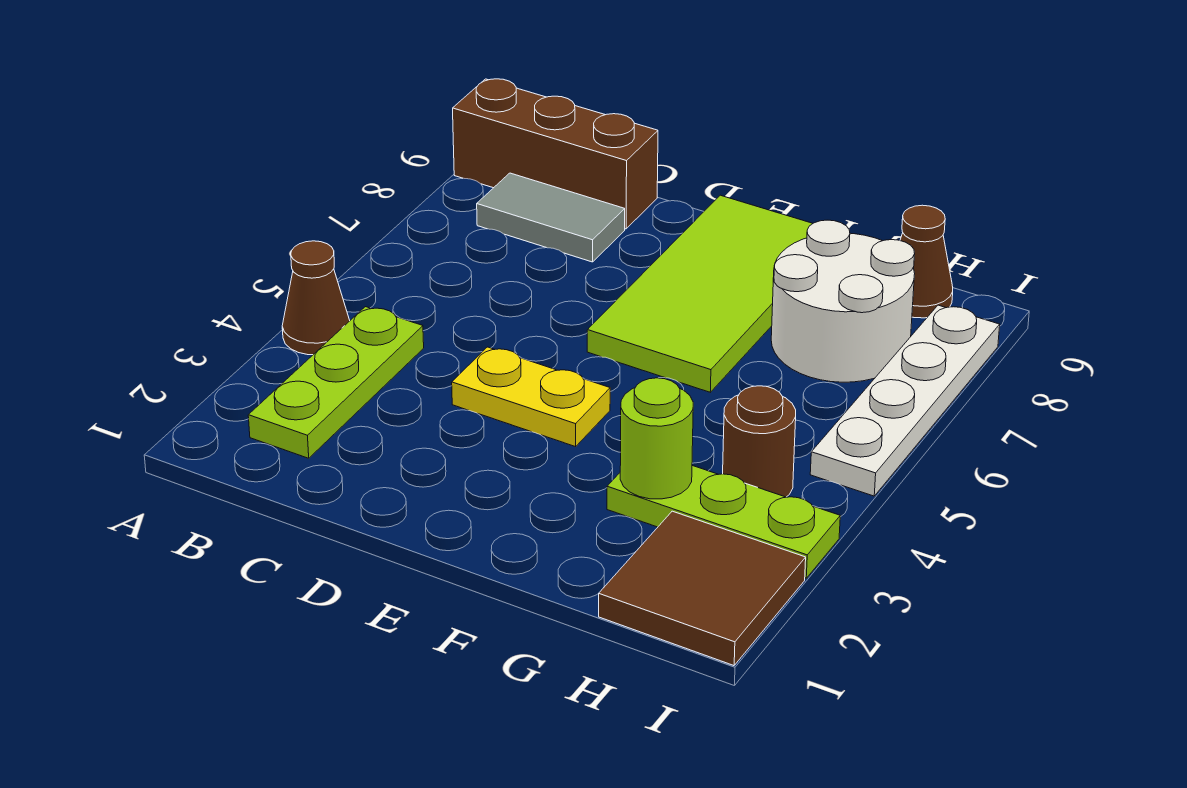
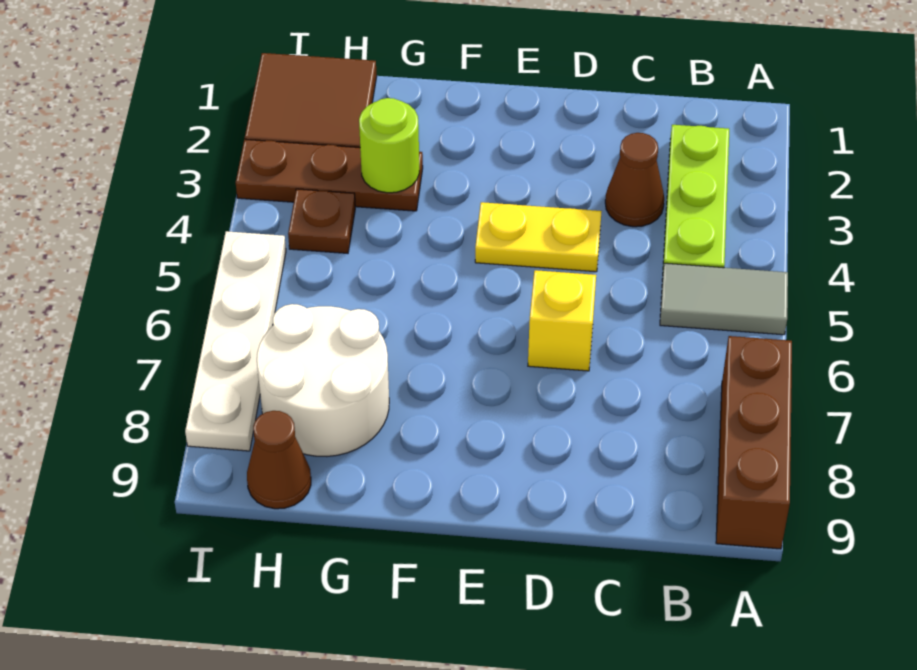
brown cone A4 level 1 -> brown cone C3 level 1
brown brick A9:C9 level 1 -> brown brick A7:A9 level 1
grey tile B8:C8 level 1 -> grey tile A5:B5 level 1
none -> yellow brick D6 level 1
lime tile E6:F9 level 1 -> none
lime plate G3:I3 level 1 -> brown plate G3:I3 level 1
brown round brick H4 level 1 -> brown plate H4 level 1

